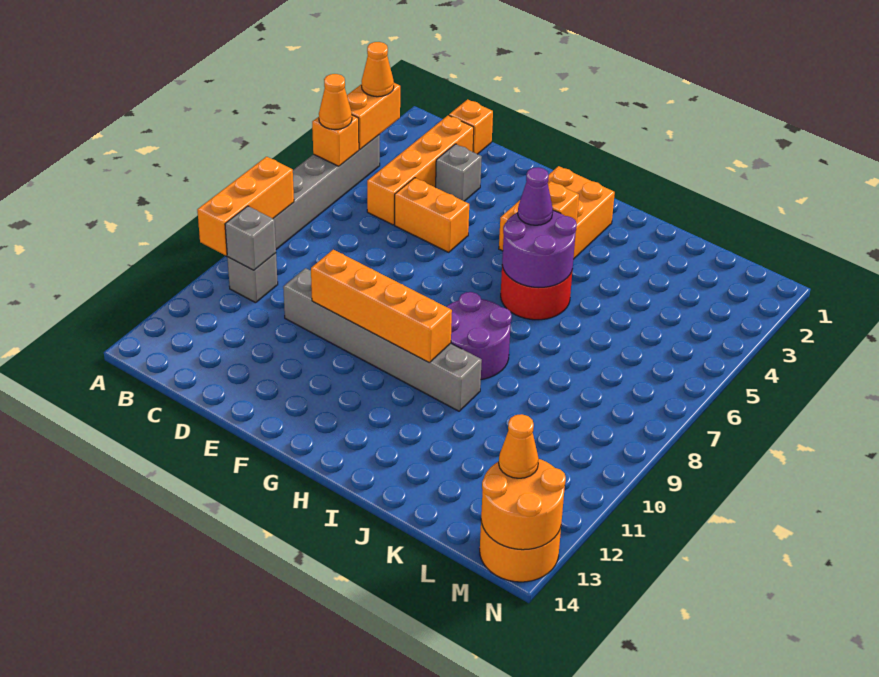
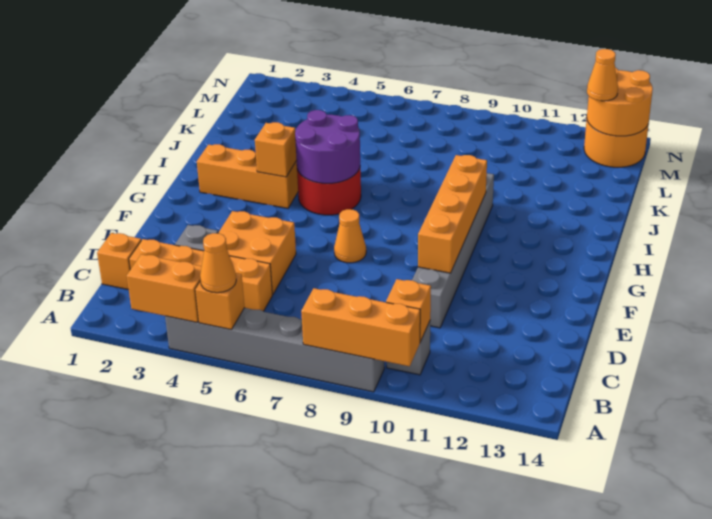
orange cone A3 level 3 -> orange cone F7 level 1
grey brick B10 level 2 -> orange brick B10 level 2
orange brick D5:E5 level 1 -> orange brick D4:E5 level 1
orange brick G2:H4 level 1 -> orange brick H2:H4 level 1
purple cone H5 level 3 -> none
purple round brick H8:I9 level 1 -> none

